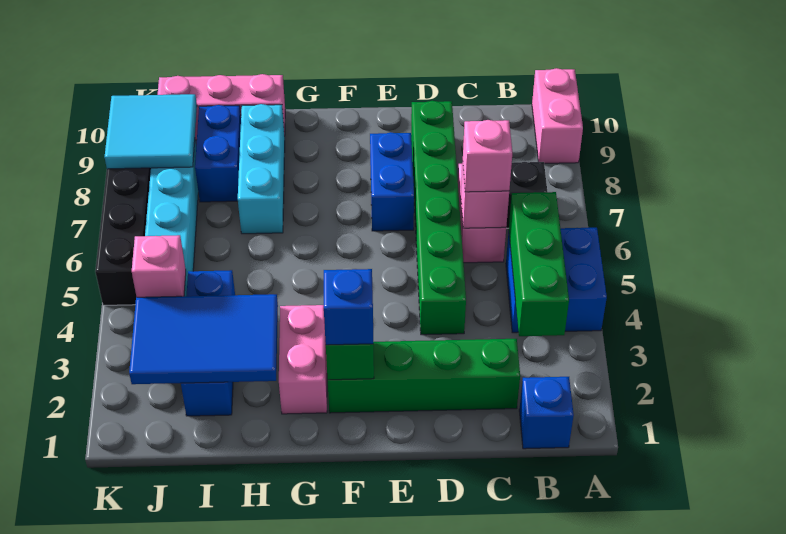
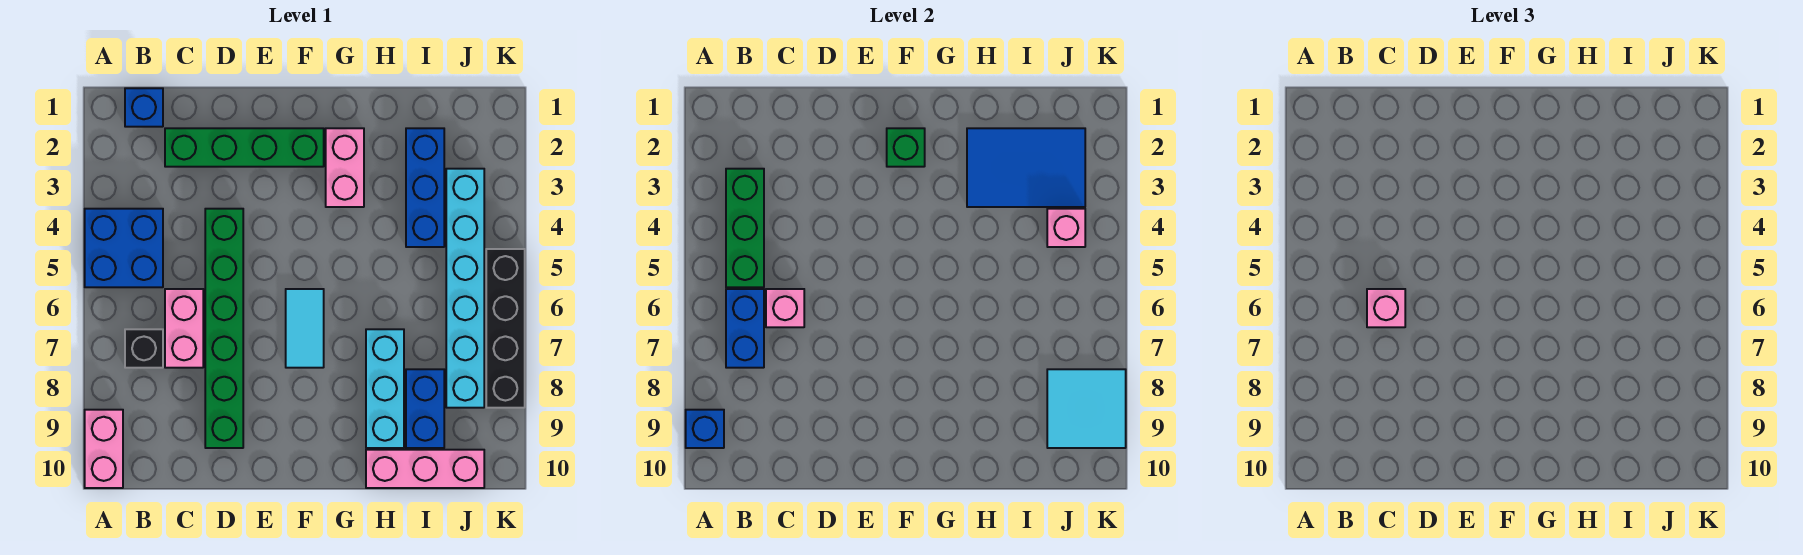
blue brick E7:E8 level 1 -> blue brick B6:B7 level 2
blue brick F2 level 3 -> blue brick A9 level 2
none -> cyan tile F6:F7 level 1

